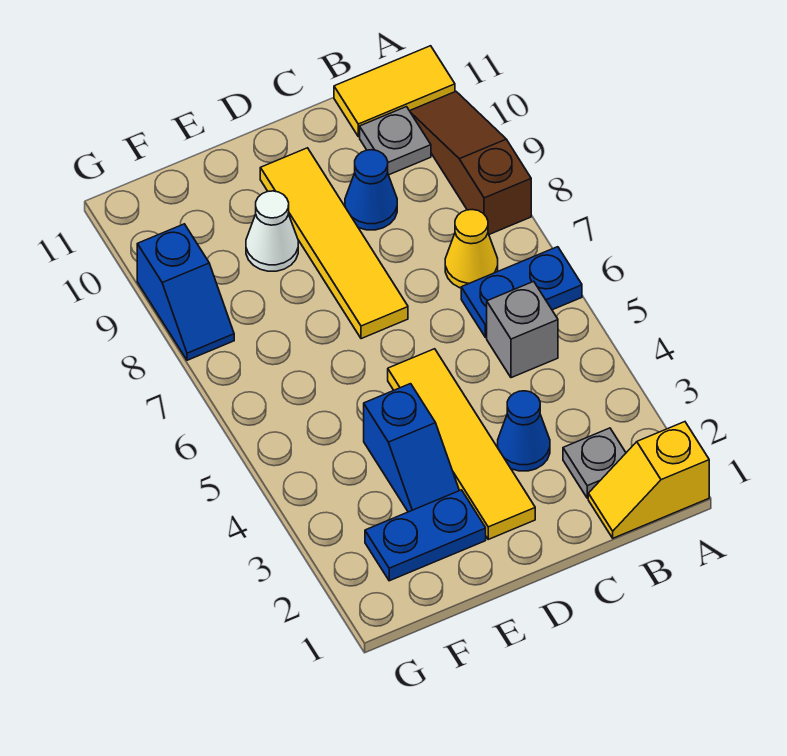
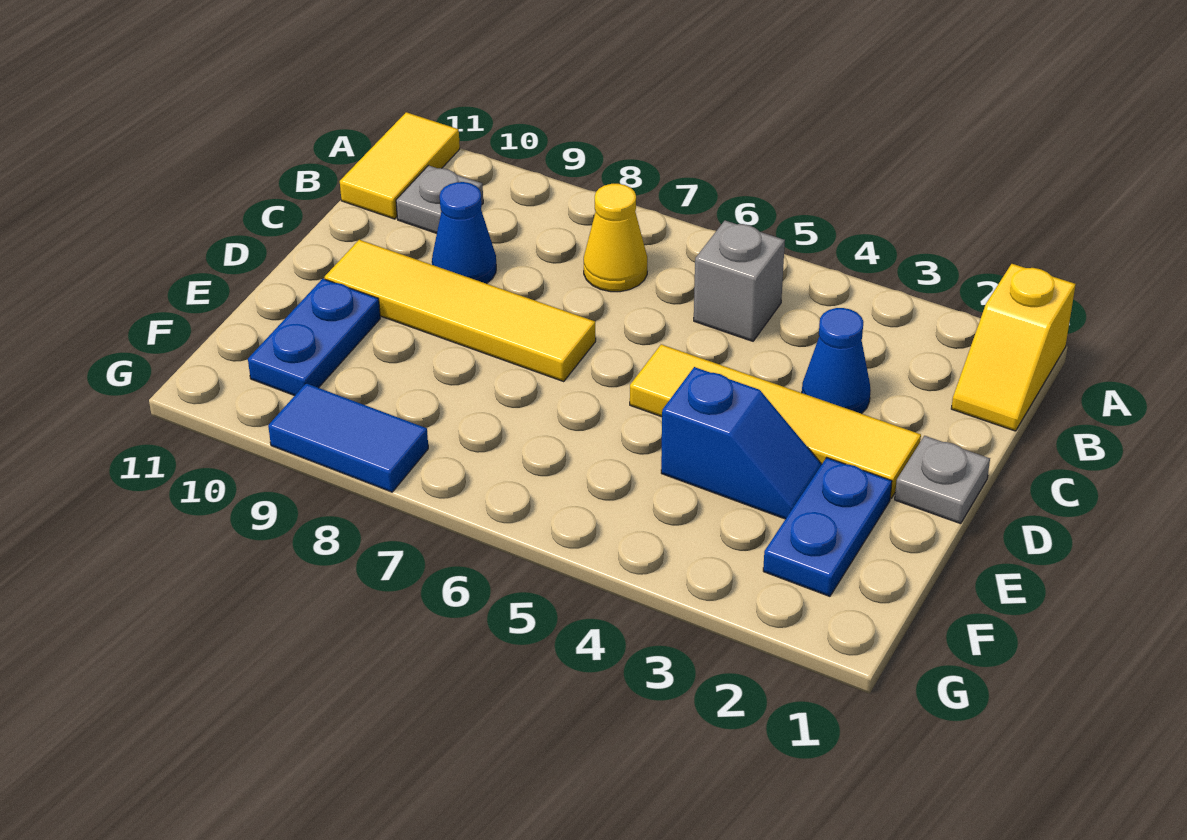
blue plate A6:B6 level 1 -> blue plate E10:F10 level 1
brown slope A8:A10 level 1 top 8 -> none
grey plate B2 level 1 -> grey plate D1 level 1
white cone E9 level 1 -> none
blue slope G8:G9 level 1 top 9 -> blue tile G8:G9 level 1

